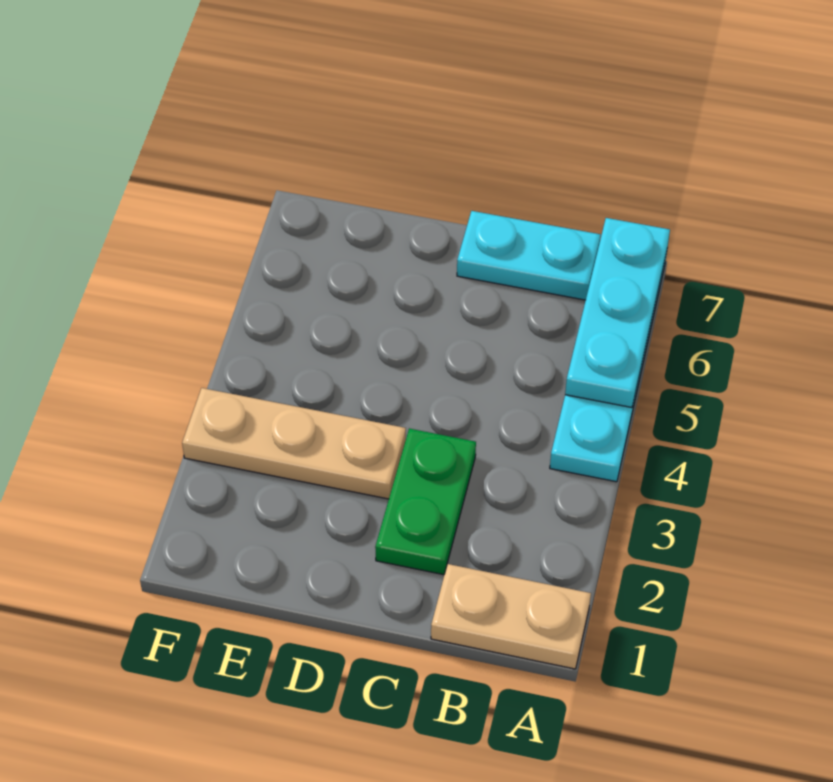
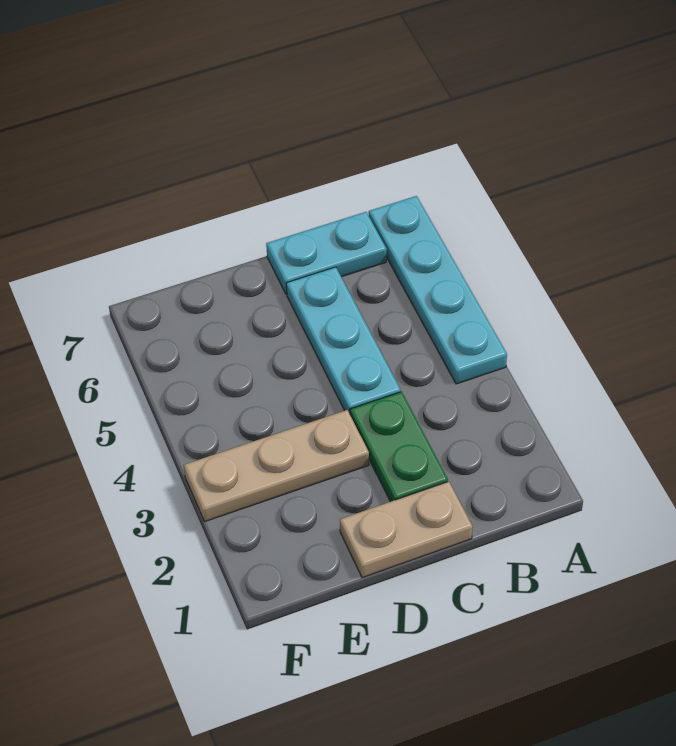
tan plate A1:B1 level 1 -> tan plate C1:D1 level 1
cyan plate A5:A7 level 2 -> cyan plate C4:C6 level 1

